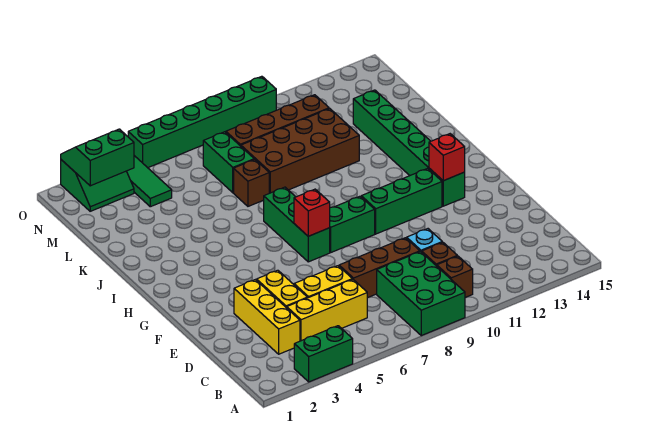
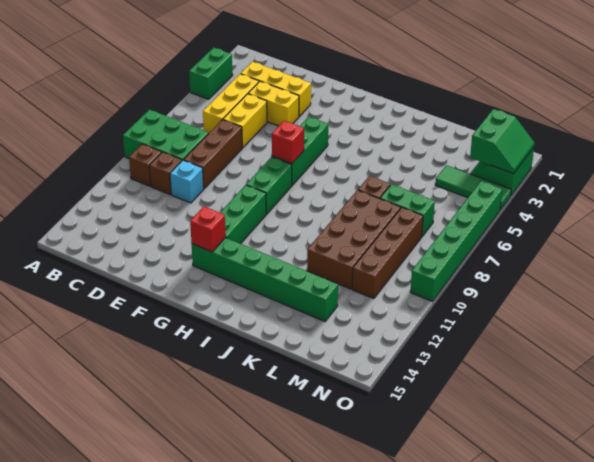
green brick G7:I7 level 1 -> green brick G5:G7 level 1

